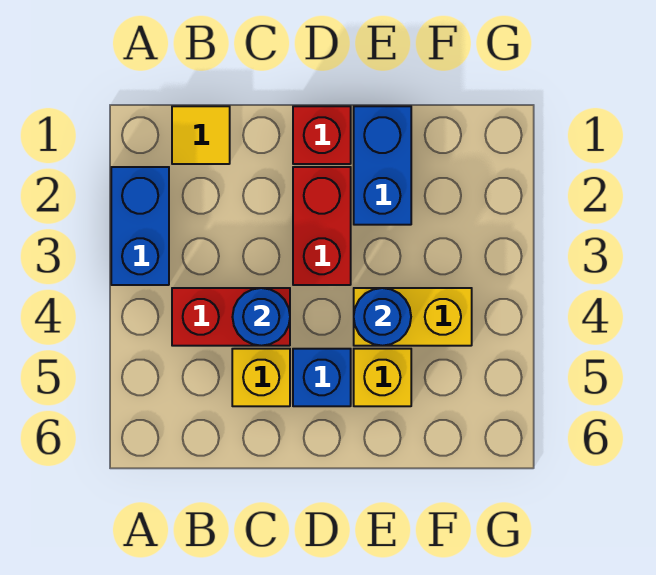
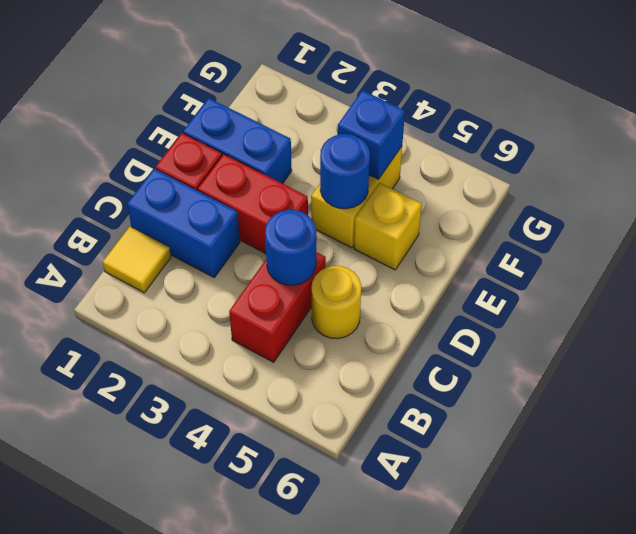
blue brick A2:A3 level 1 -> blue brick C1:C2 level 1
yellow brick C5 level 1 -> yellow round brick C5 level 1
blue brick D5 level 1 -> blue brick F4 level 2

